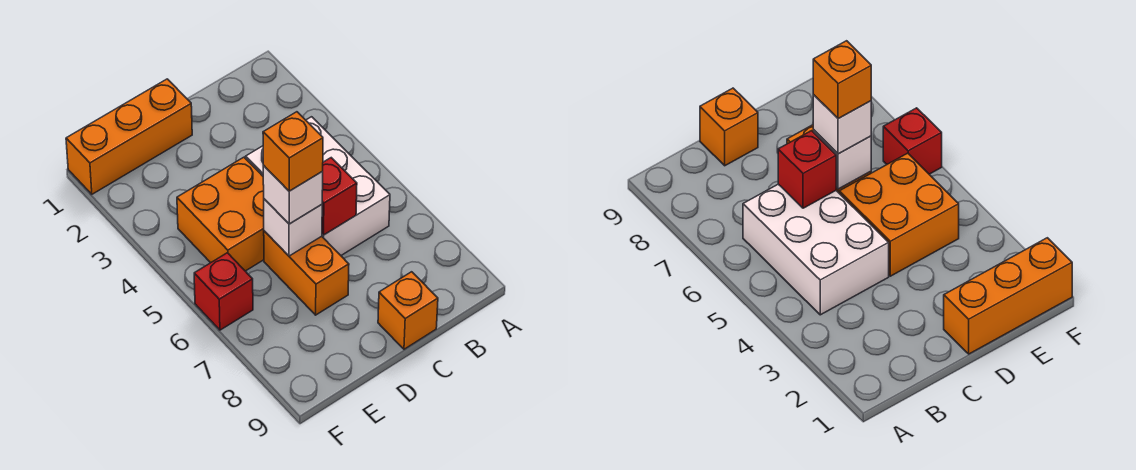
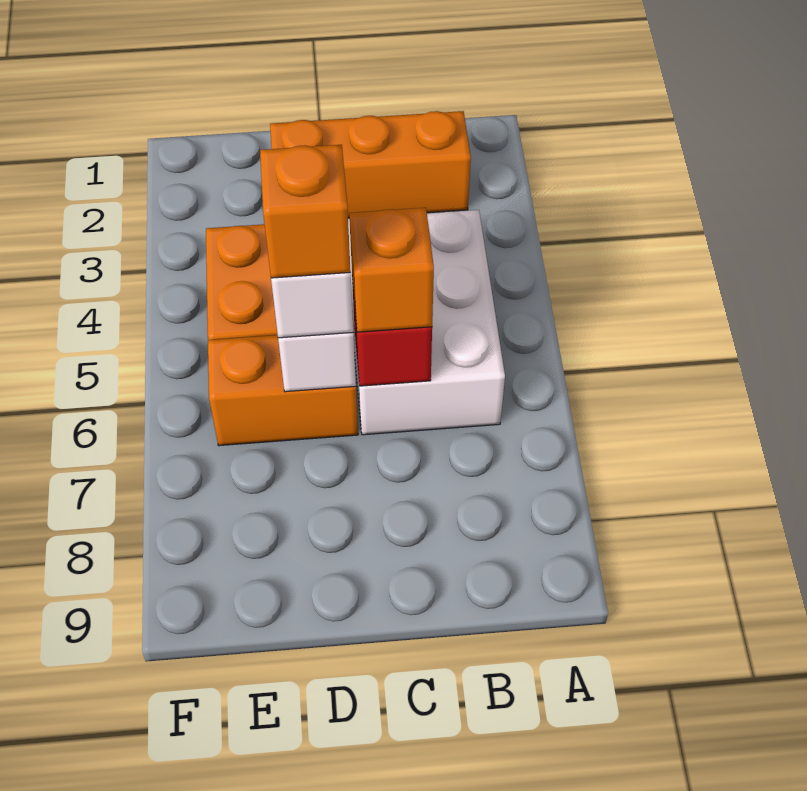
orange brick C9 level 1 -> orange brick C6 level 3
orange brick D1:F1 level 1 -> orange brick B2:D2 level 1
orange brick D6:D7 level 1 -> orange brick D6:E6 level 1
red brick F6 level 1 -> none

